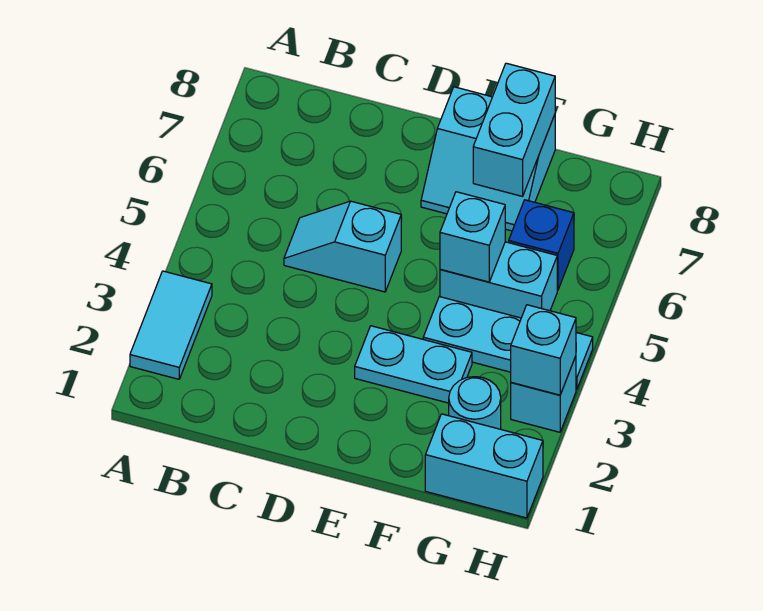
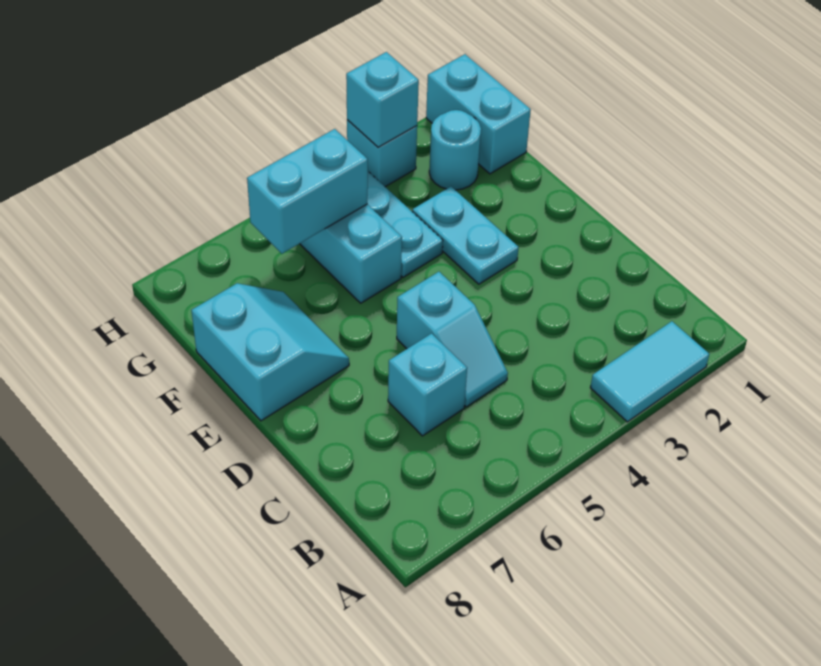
cyan brick F5 level 2 -> cyan brick C6 level 1
cyan brick F7:F8 level 2 -> cyan brick G5:G6 level 2
blue brick G6 level 1 -> none

